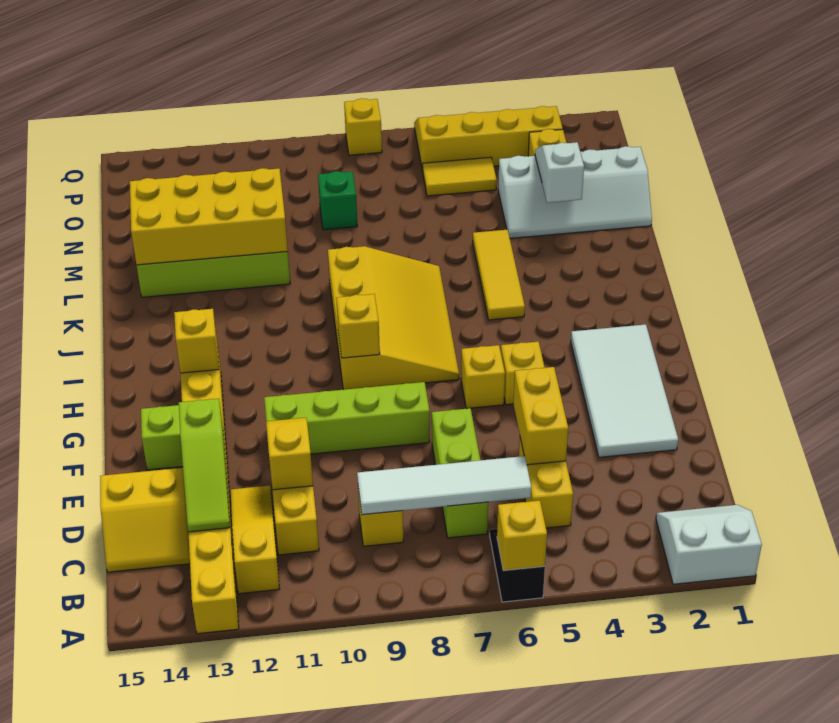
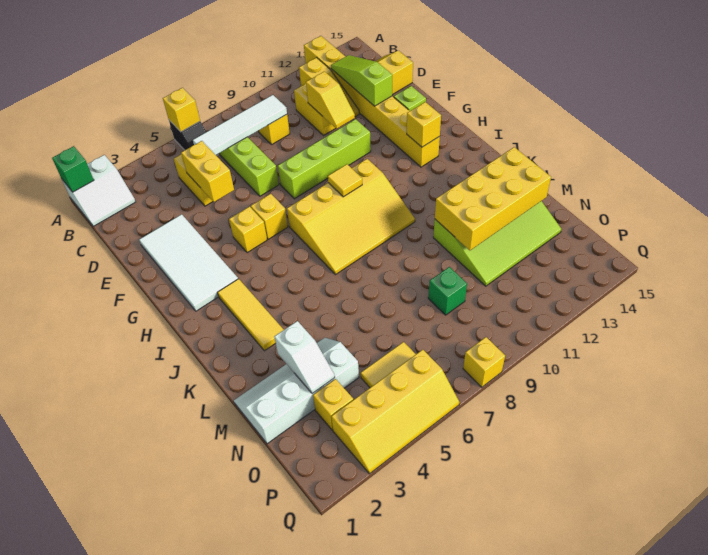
none -> green brick A1 level 2
yellow slope H7:K9 level 1 top 9 -> yellow slope H7:J10 level 1 top H
yellow brick H9 level 2 -> yellow tile H9 level 2
yellow tile J5:L5 level 1 -> yellow tile I3:K3 level 1

